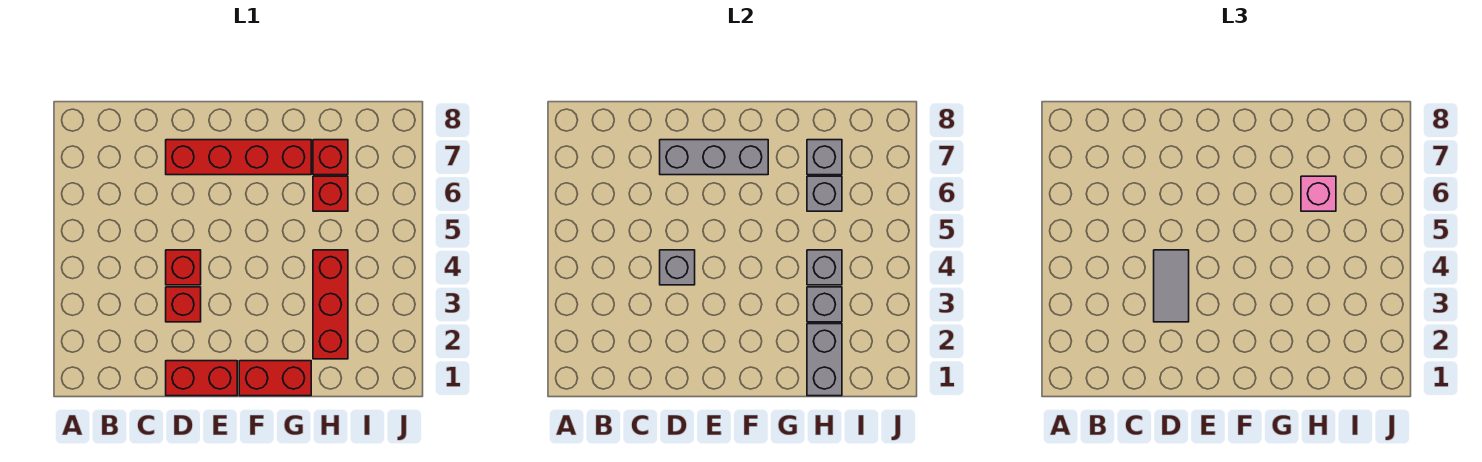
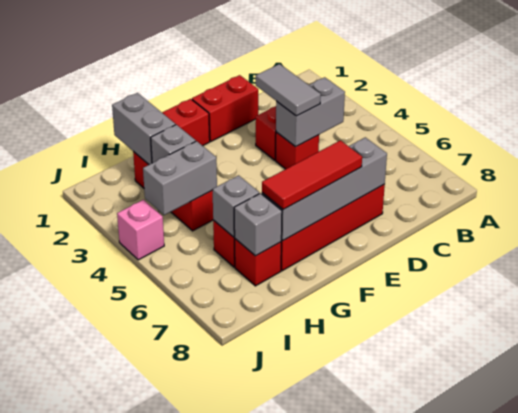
grey brick D4 level 2 -> grey brick C4:D4 level 2
grey brick D7:F7 level 2 -> grey brick D7:G7 level 2
none -> red tile E7:G7 level 3
grey brick H4 level 2 -> grey brick H4:I4 level 2
pink brick H6 level 3 -> pink brick J4 level 1

